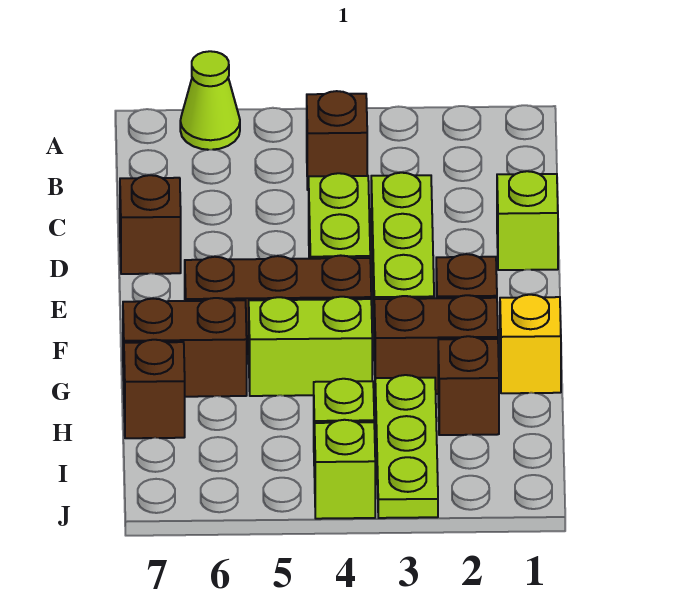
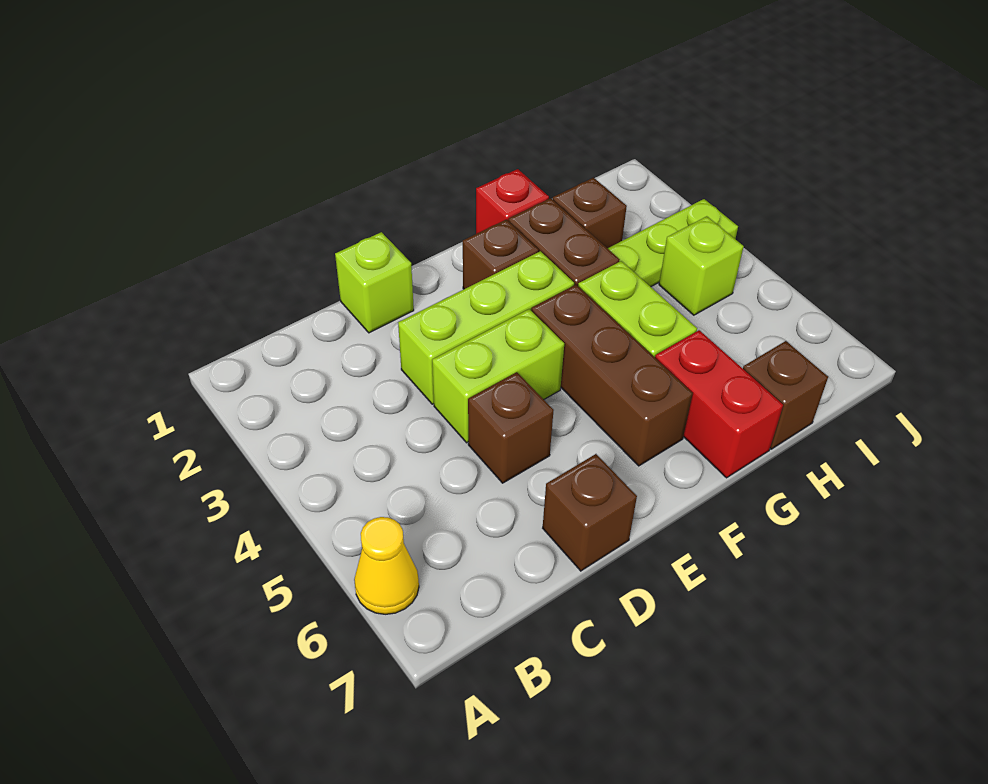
lime cone A6 level 1 -> yellow cone A6 level 1
brown brick B4 level 1 -> brown brick D5 level 1
yellow brick G1 level 1 -> red brick G1 level 1
brown brick G6:G7 level 1 -> red brick G6:G7 level 1
lime brick J4 level 1 -> none

